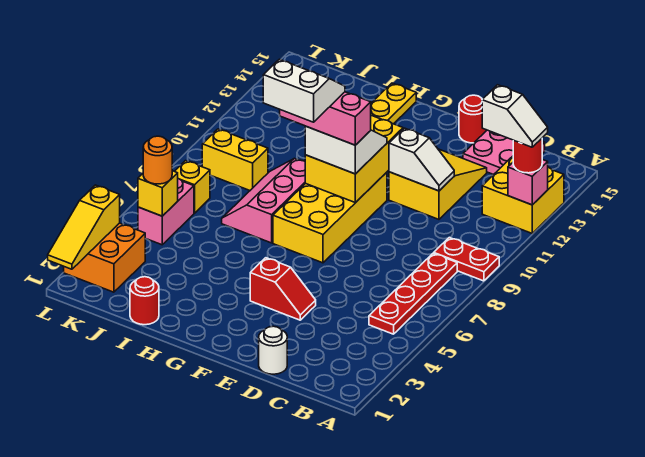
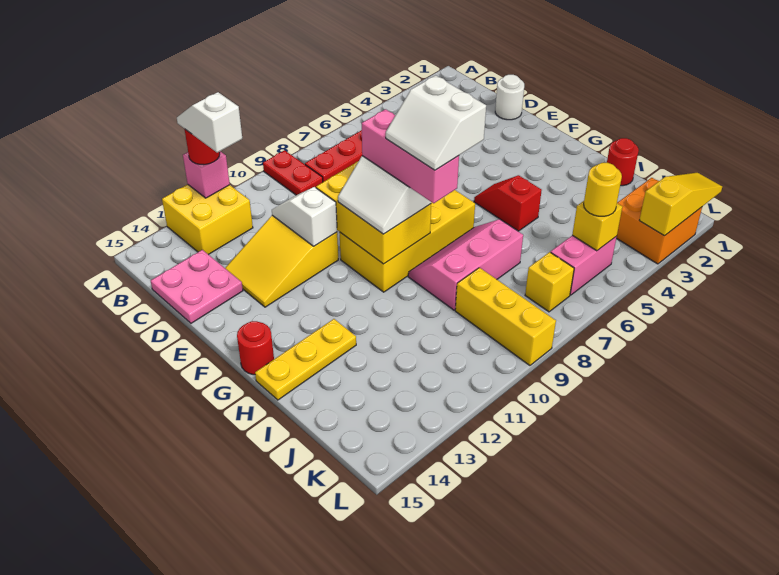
red slope E4:F4 level 1 top F -> red slope G5:H5 level 1 top H
red round brick E15 level 1 -> red round brick G15 level 1
yellow brick F9:G11 level 2 -> yellow brick E9:G10 level 2
pink slope H7:I9 level 1 top H -> pink slope H7:I9 level 1 top I
yellow brick J9:K9 level 1 -> yellow brick J9:L9 level 1
orange round brick K5 level 3 -> yellow round brick K5 level 3

